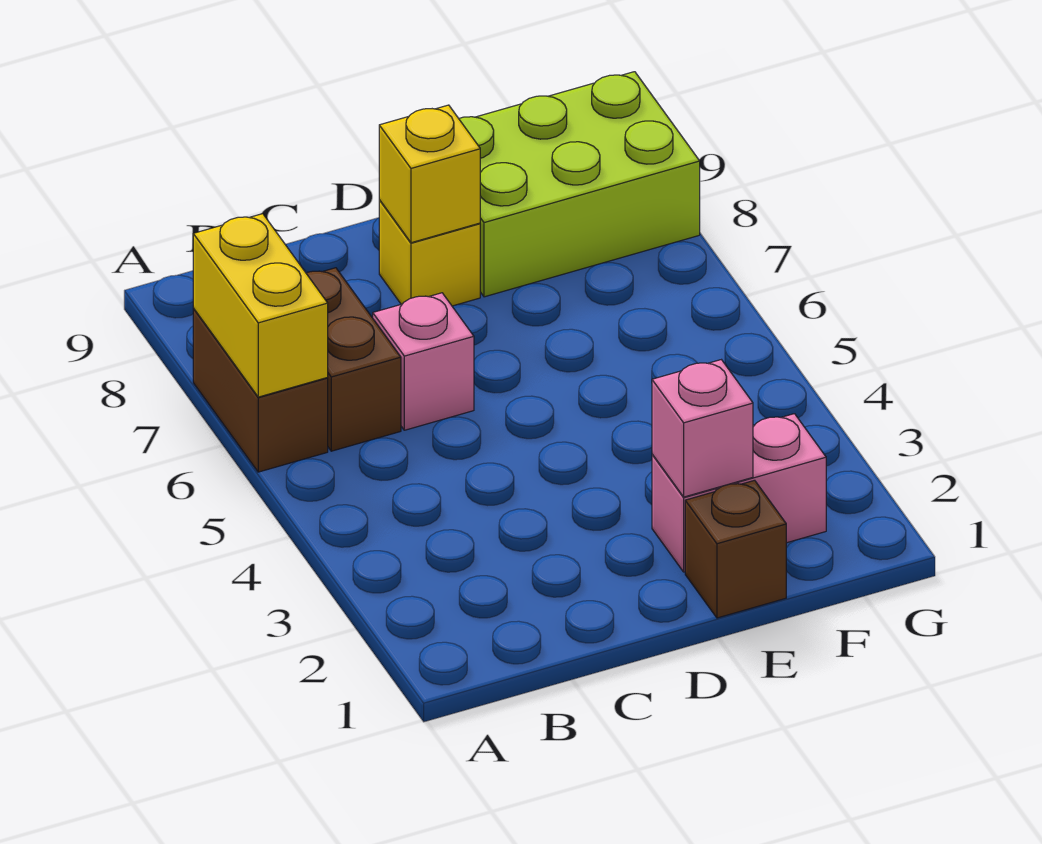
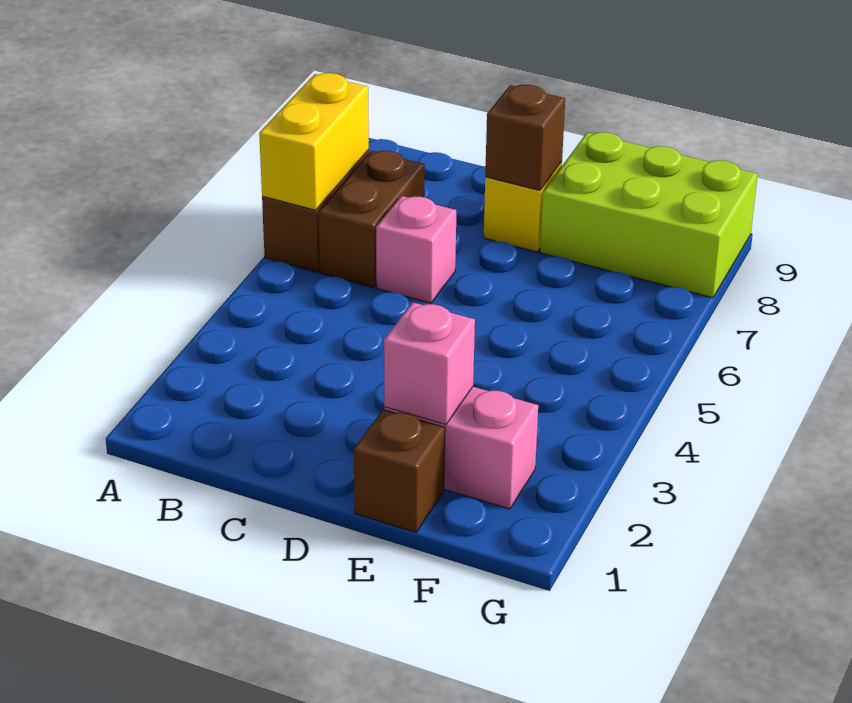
yellow brick D8 level 2 -> brown brick D8 level 2

